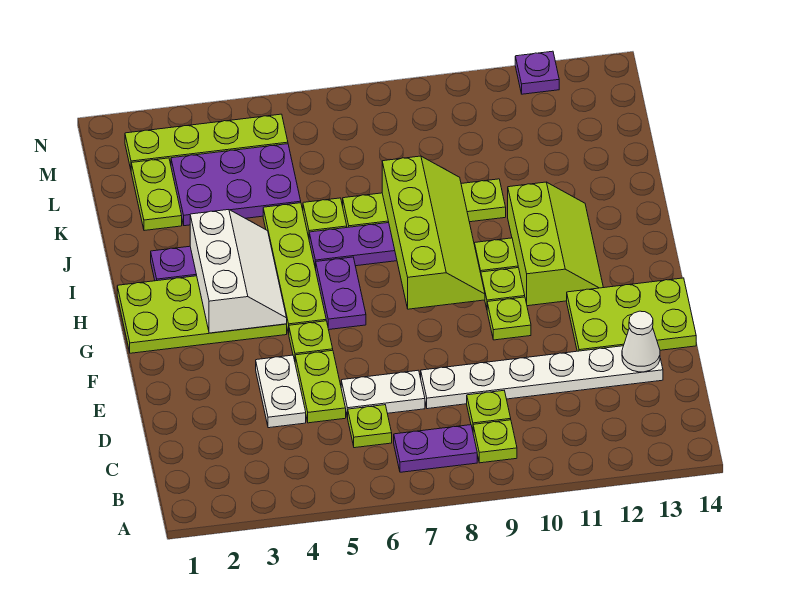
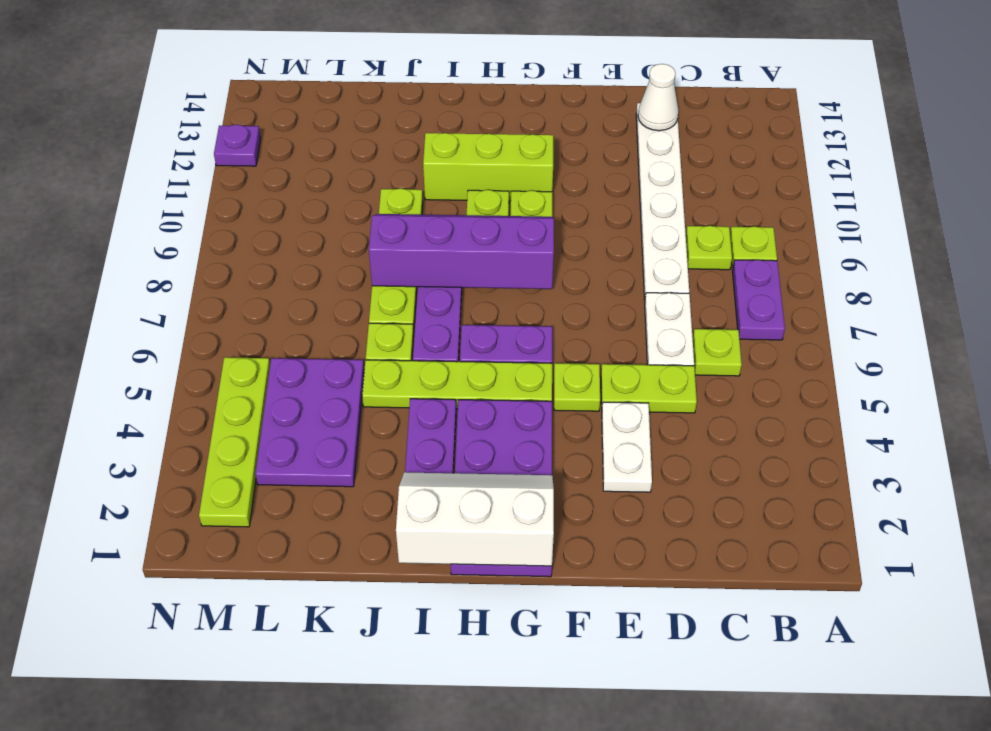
white plate D4:E4 level 1 -> white plate E3:E4 level 1
lime plate E12:F14 level 1 -> none
lime plate F10 level 1 -> none
lime plate G1:H4 level 1 -> purple plate G1:H4 level 1
white slope G3:I4 level 2 top 3 -> white slope G1:I2 level 2 top 1
lime slope G8:J9 level 2 top 8 -> purple slope G8:J9 level 2 top 8
lime plate K2:L2 level 1 -> none

